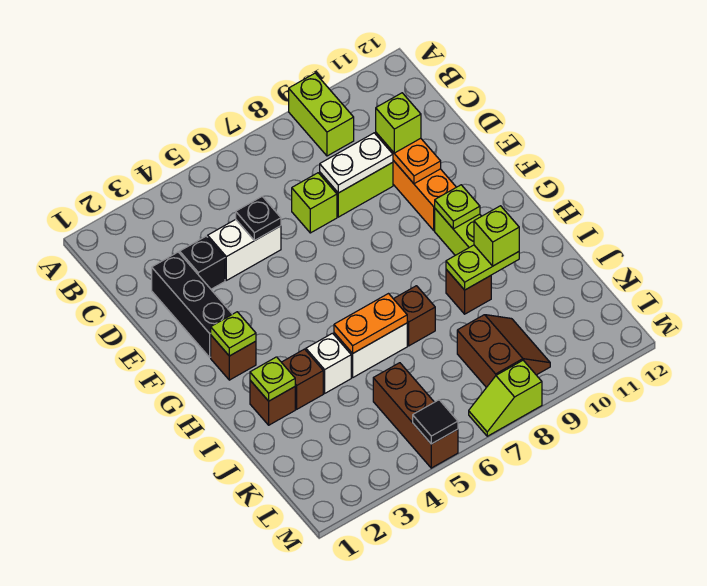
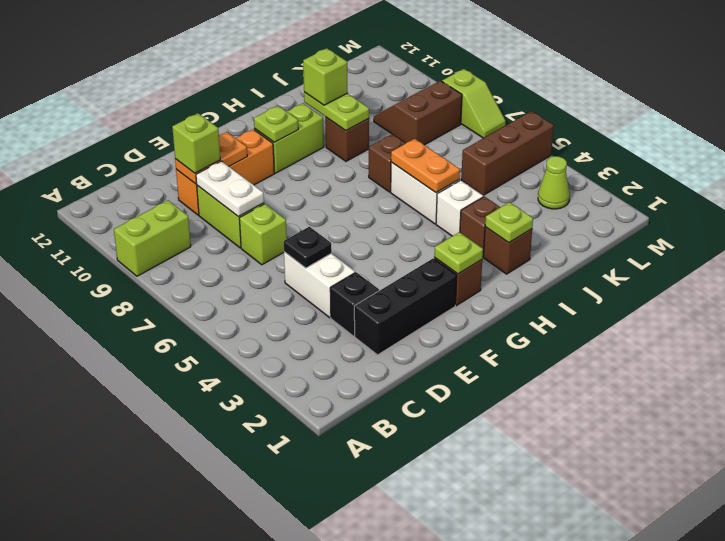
none -> lime cone L3 level 1
black tile M5 level 2 -> none

